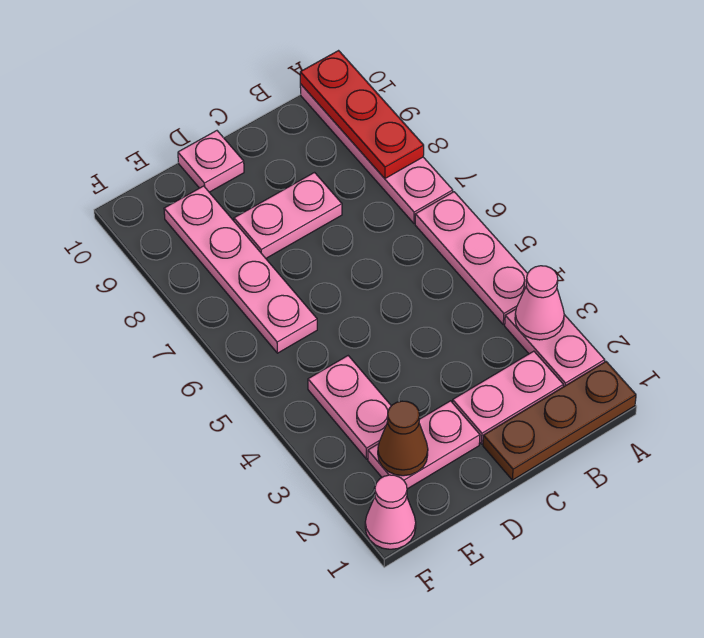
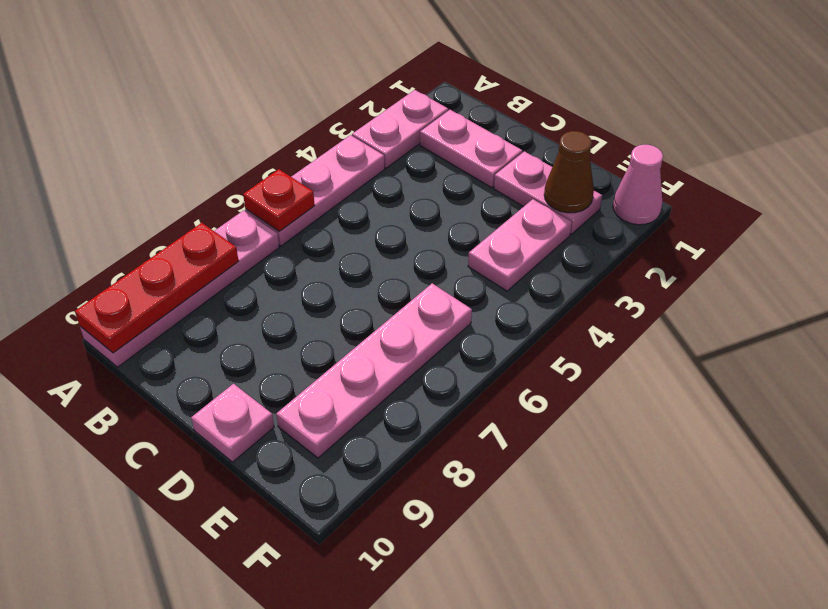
brown plate A1:C1 level 1 -> none
pink cone A3 level 2 -> none
none -> red plate A6 level 2
pink plate C8:D8 level 1 -> none

